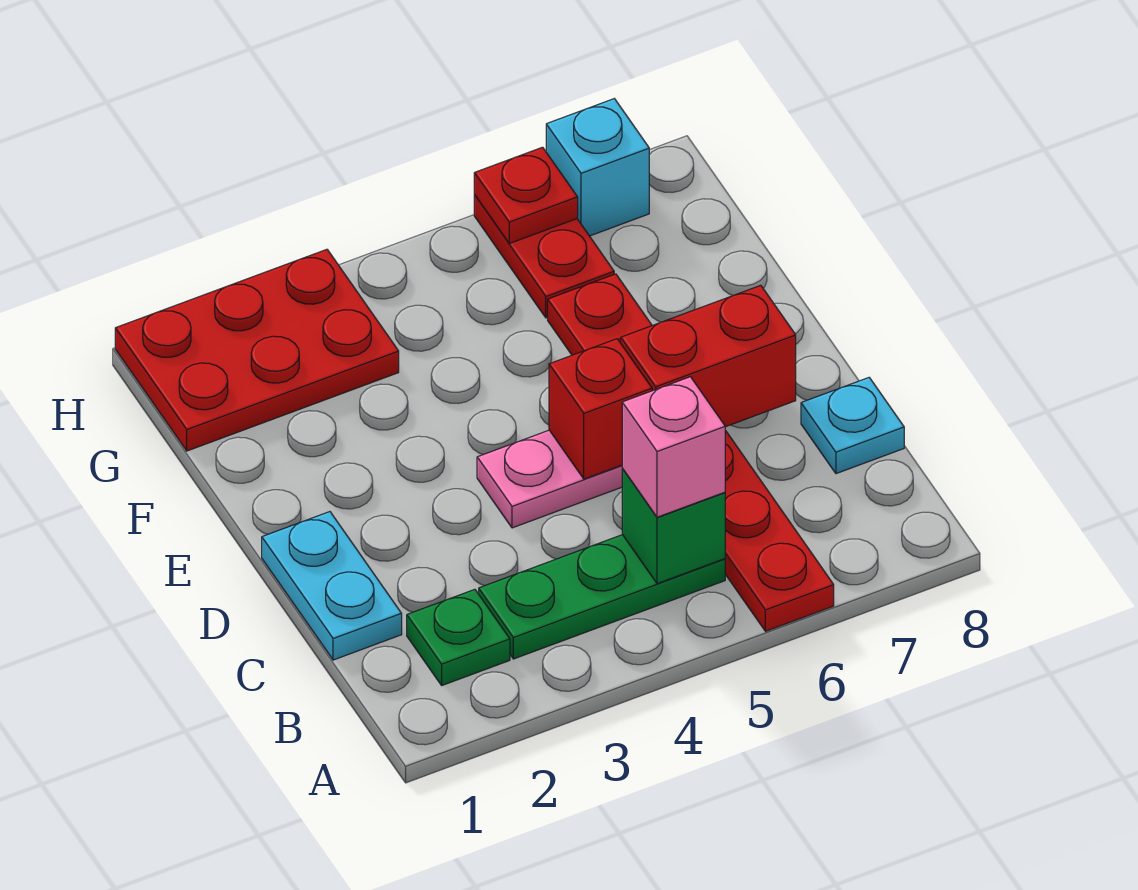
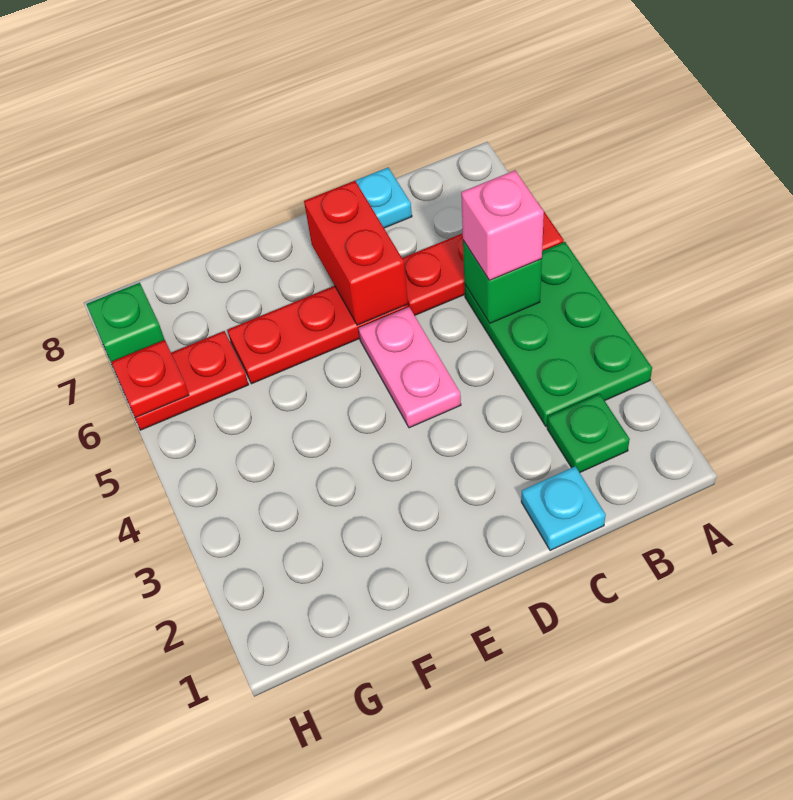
green plate B3:B5 level 1 -> green plate A3:B5 level 1
cyan plate C1:D1 level 1 -> cyan plate C1 level 1
red brick D5 level 2 -> none
red plate G1:H3 level 1 -> none
cyan brick H7 level 1 -> green brick H7 level 1

